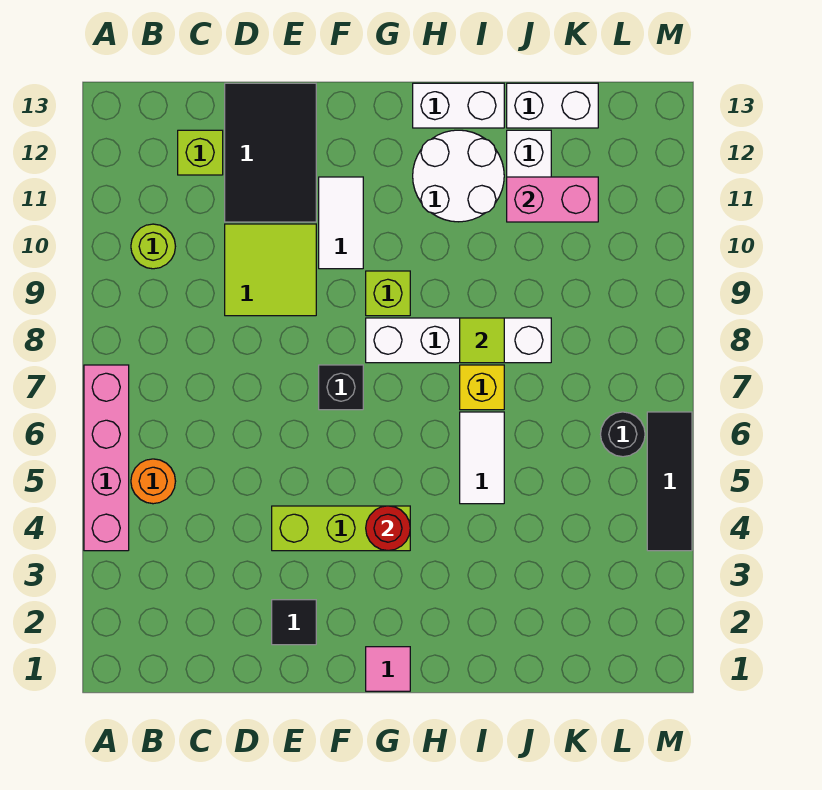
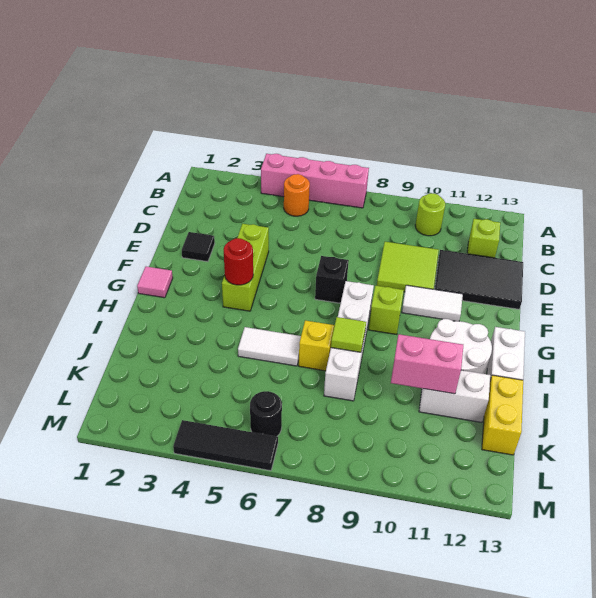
pink brick J11:K11 level 2 -> pink brick J10:J11 level 2
white brick J13:K13 level 1 -> yellow brick J13:K13 level 1

